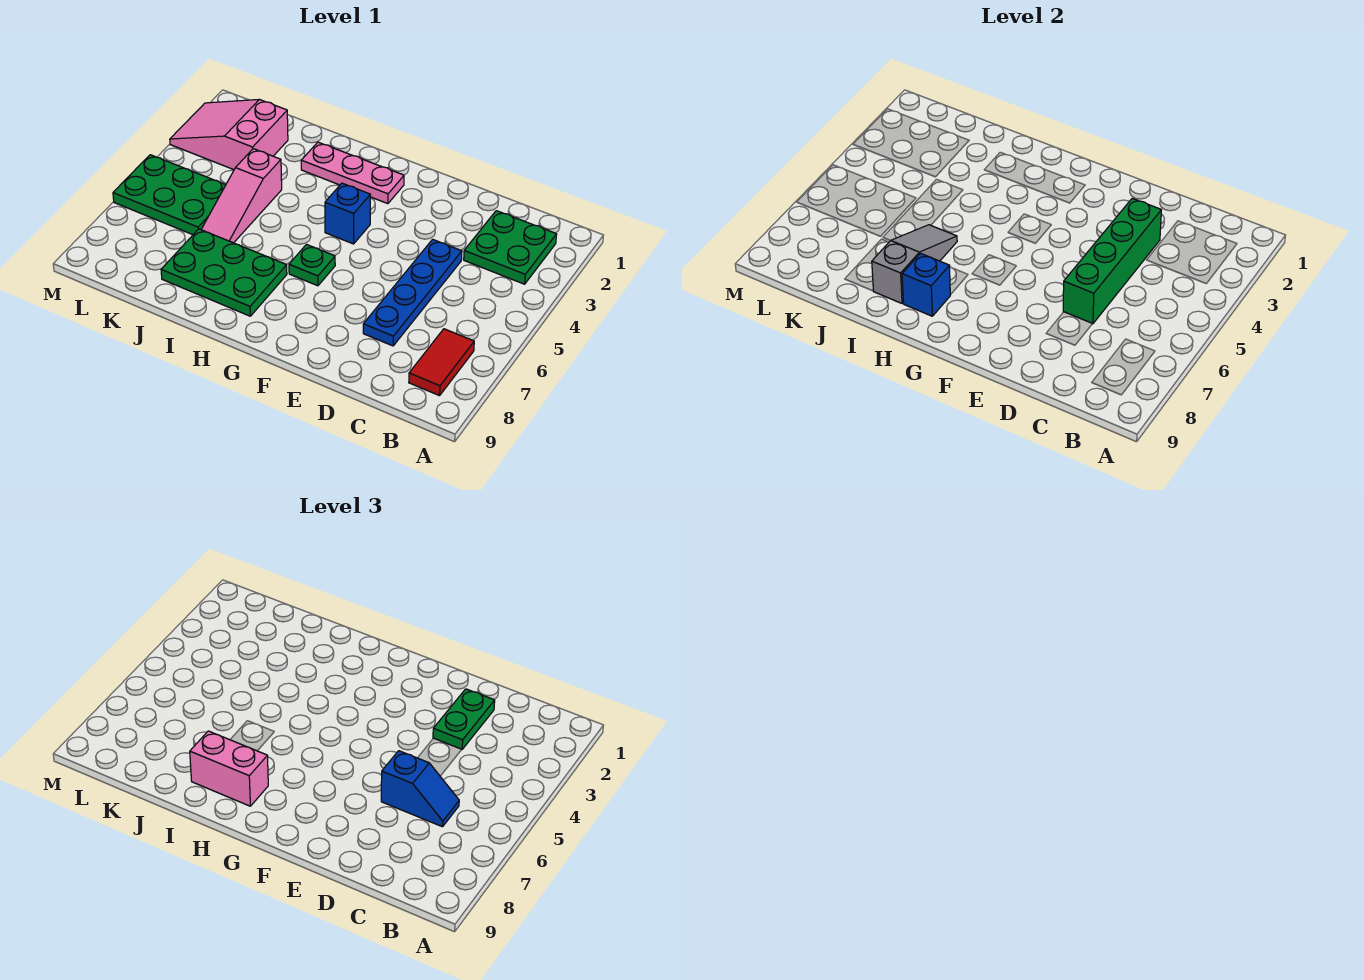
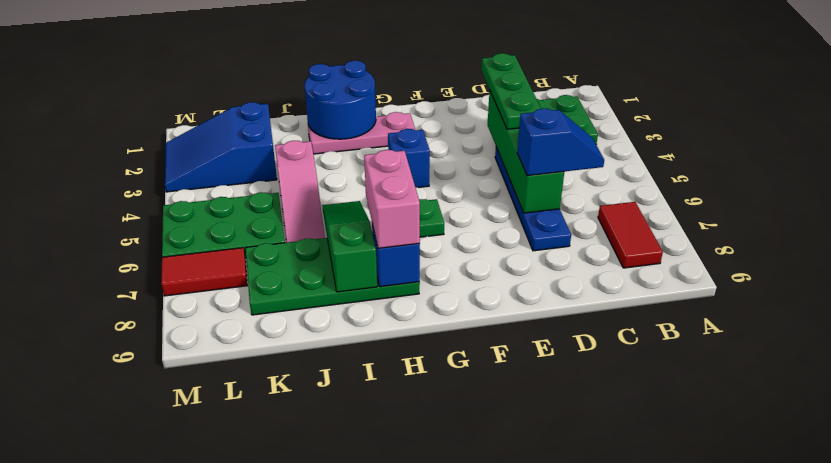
green plate D2:D3 level 3 -> green plate D2:D4 level 3
none -> blue round brick H1:I2 level 2
green plate H7:J8 level 1 -> green plate H7:K8 level 1
pink brick H8:I8 level 3 -> pink brick H7:H8 level 3
grey slope I6:I8 level 2 top 8 -> green slope I6:I8 level 2 top 8
pink slope K2:M3 level 1 top K -> blue slope K2:M3 level 1 top K
none -> red tile L7:M7 level 1

